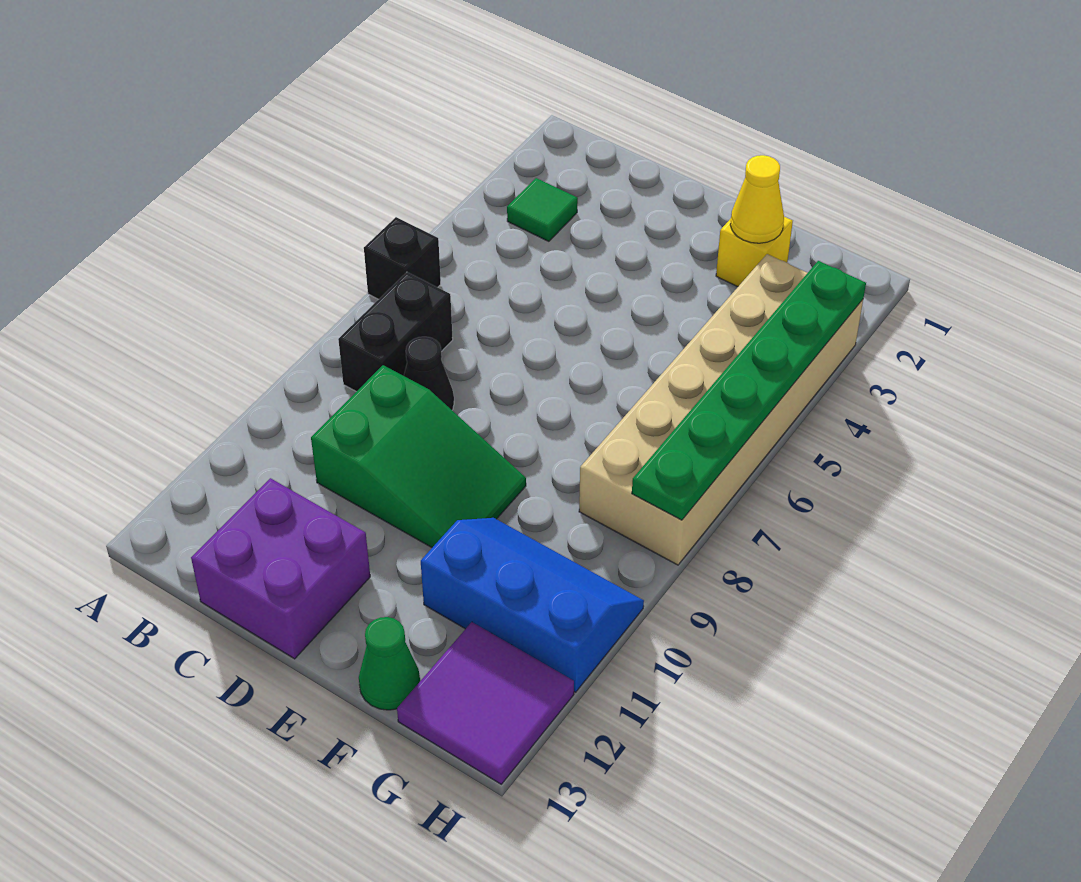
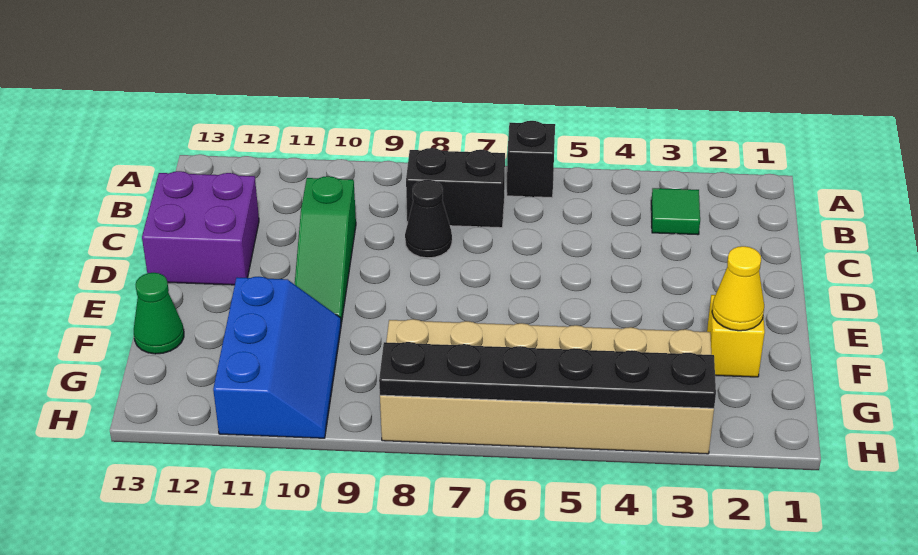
green slope C9:E10 level 1 top C -> green slope C10:E10 level 1 top C
purple tile G12:H13 level 1 -> none
green plate H3:H8 level 2 -> black plate H3:H8 level 2

